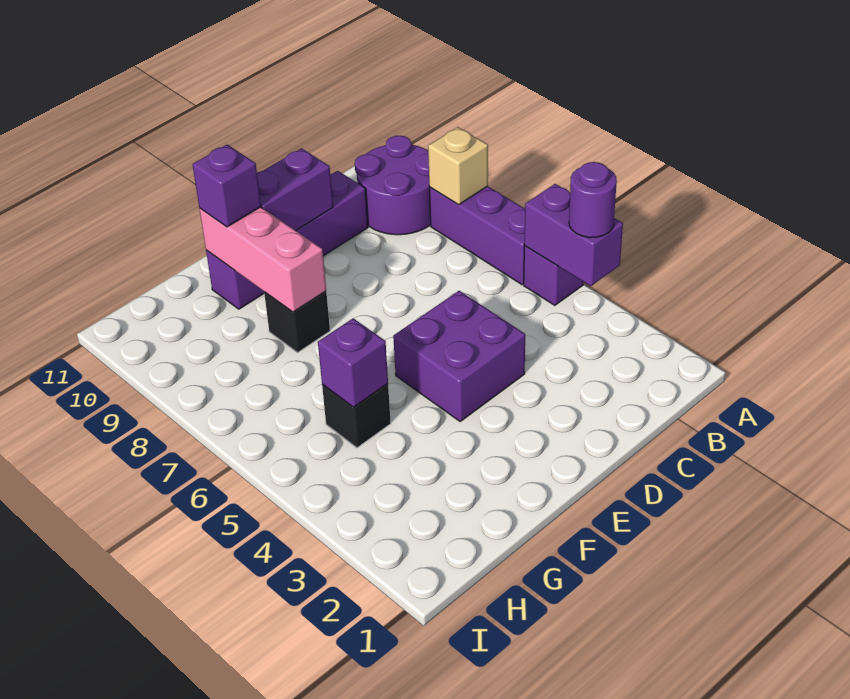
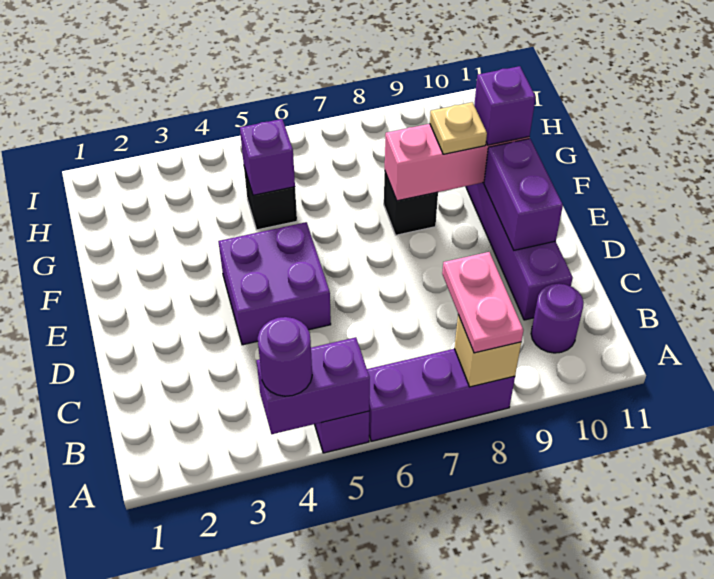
none -> pink plate A8:B8 level 3
purple round brick A9:B10 level 1 -> purple round brick B10 level 1
none -> tan plate F9 level 3

